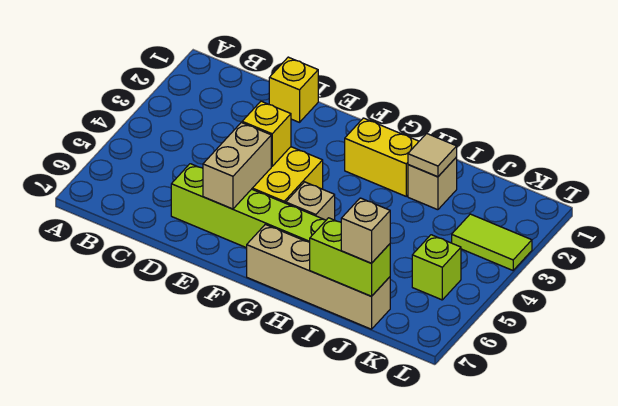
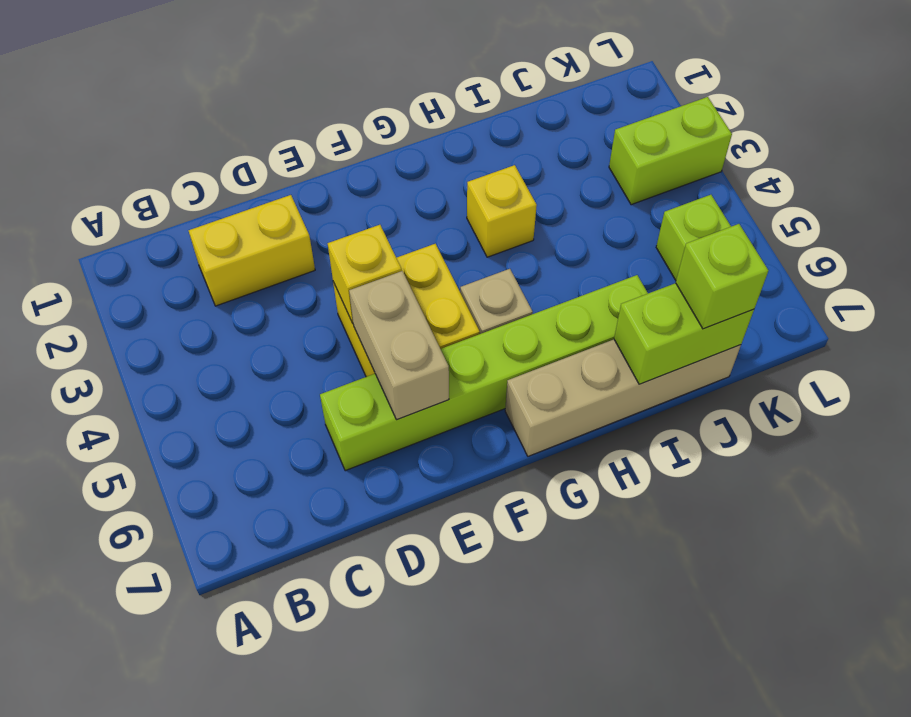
yellow brick D1 level 1 -> yellow brick H3 level 1
yellow brick G2:H2 level 1 -> yellow brick C2:D2 level 1
tan brick I2 level 1 -> none
tan tile I2 level 2 -> none
tan brick J7 level 3 -> lime brick J7 level 3
lime tile K3:L3 level 1 -> lime brick K3:L3 level 1

